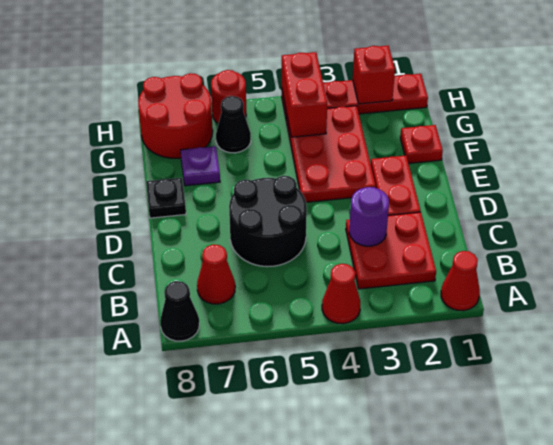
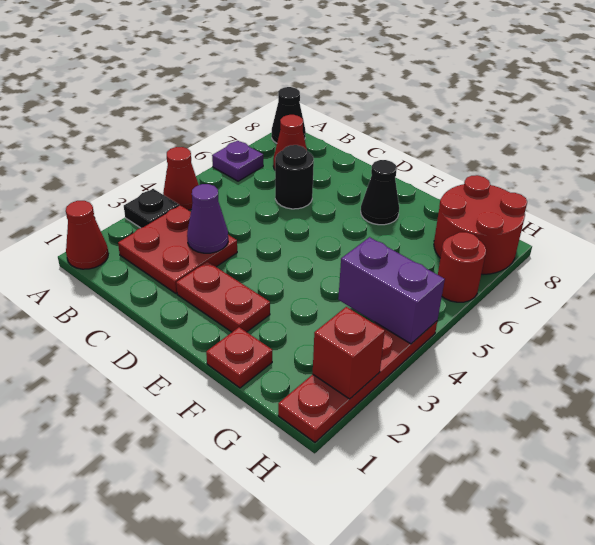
purple round brick C3 level 2 -> purple cone C3 level 2
black round brick C5:D6 level 1 -> black round brick C6 level 1
red plate E3:G4 level 1 -> none
black plate E8 level 1 -> black plate A3 level 1
purple plate F7 level 1 -> purple plate A6 level 1
red brick G4:H4 level 2 -> purple brick G4:H4 level 2
black cone G6 level 1 -> black cone E7 level 1

